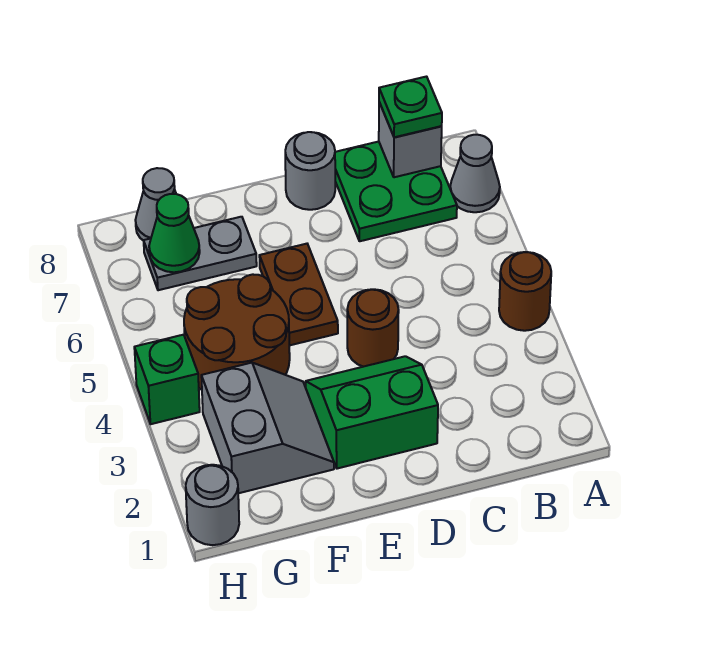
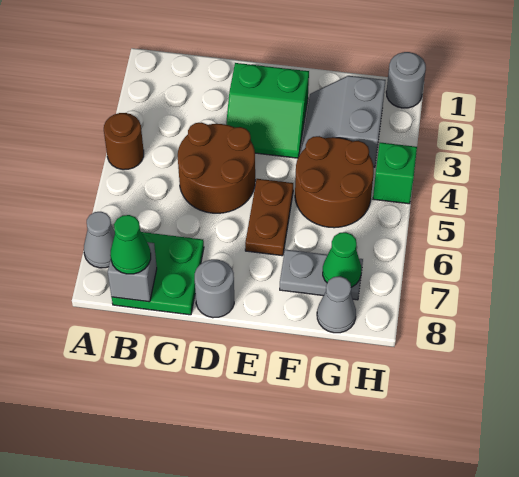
green plate B8 level 3 -> green cone B8 level 3
brown round brick D4 level 1 -> brown round brick C4:D5 level 1

